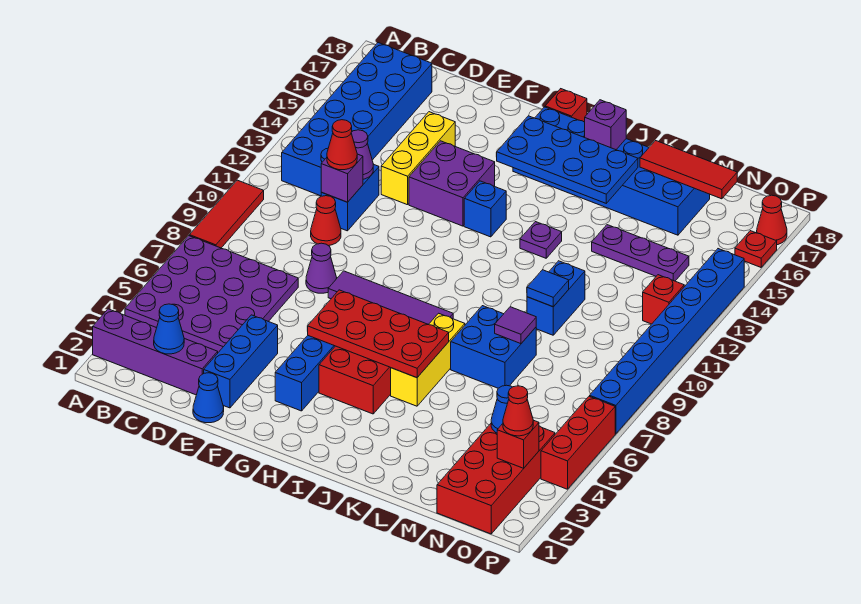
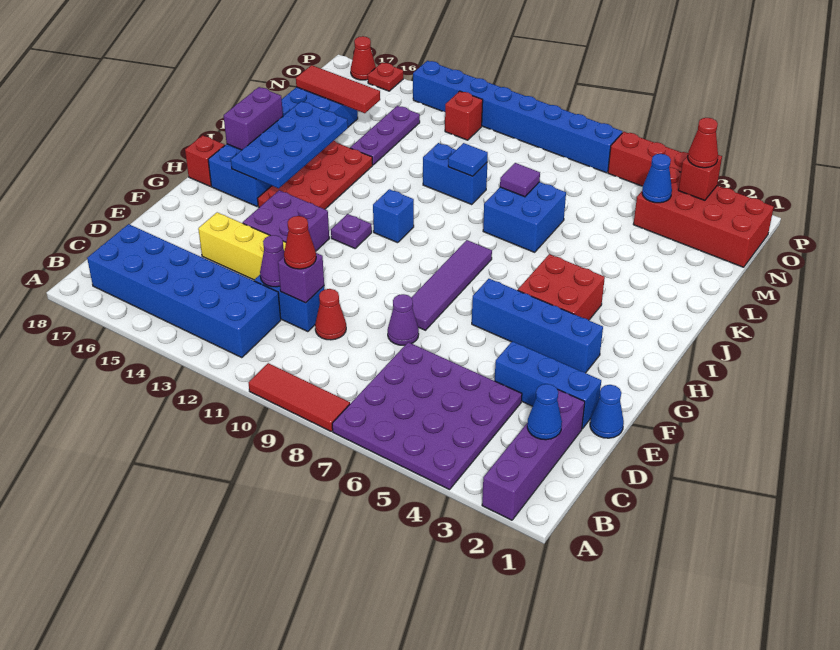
red plate G5:J6 level 2 -> red plate H14:K15 level 1
blue brick H13 level 1 -> blue brick I11 level 1
yellow brick J5:J7 level 1 -> none
purple plate J13 level 1 -> purple plate H12 level 1
purple brick J17 level 2 -> purple brick I17:J17 level 2
red tile L17:N17 level 2 -> red tile M15:M17 level 2

